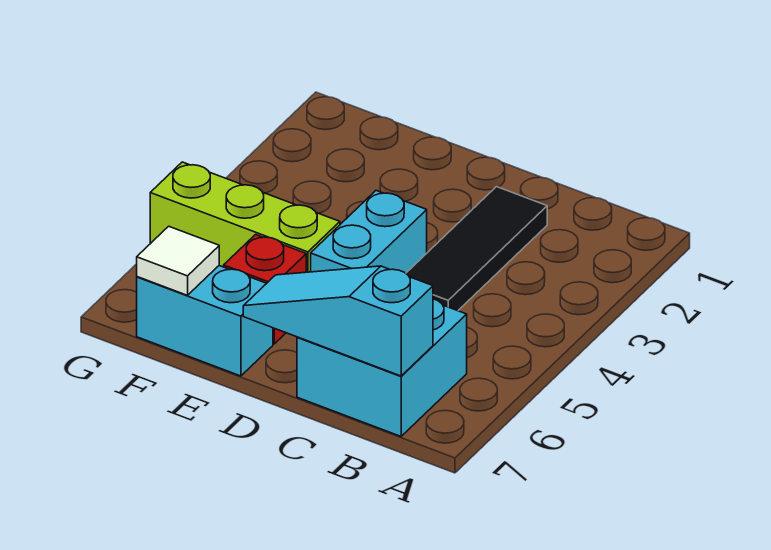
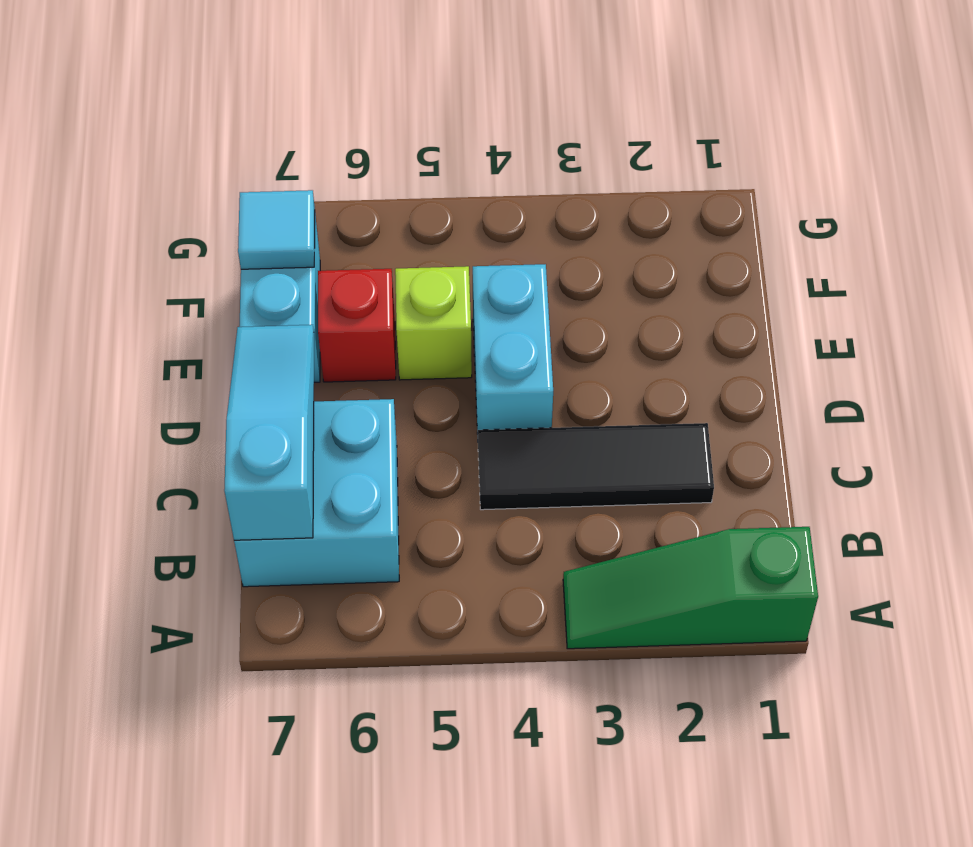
none -> green slope A1:A3 level 1 top 1
cyan brick D4:D5 level 1 -> cyan brick D4:E4 level 1
lime brick E5:G5 level 1 -> lime brick E5 level 1
white tile F7 level 2 -> cyan tile F7 level 2

